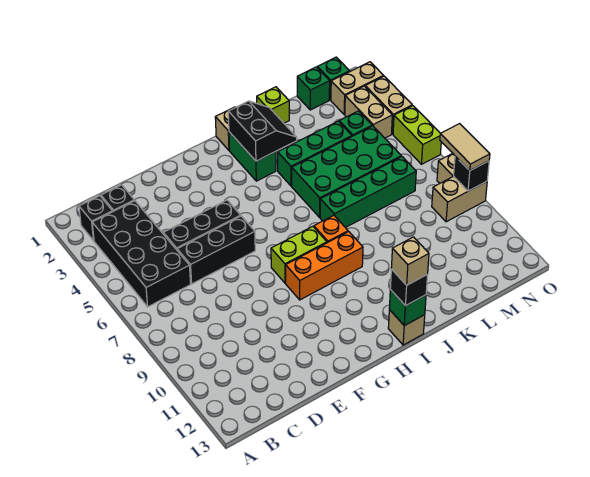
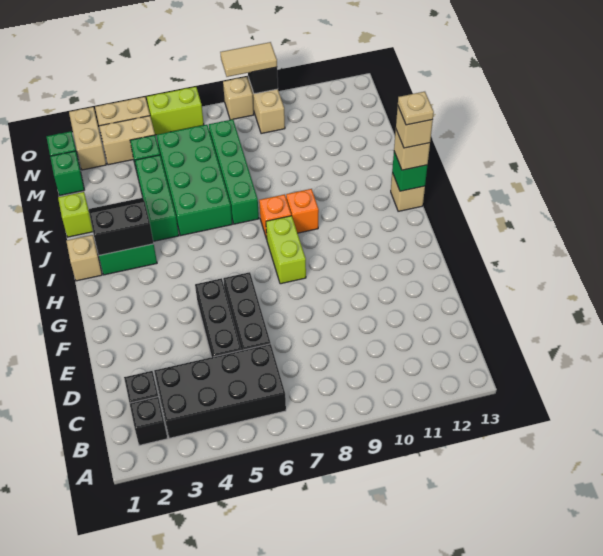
orange brick G9:I9 level 1 -> orange brick I9 level 1
black brick I13 level 3 -> tan brick I13 level 3
none -> tan plate I13 level 5

